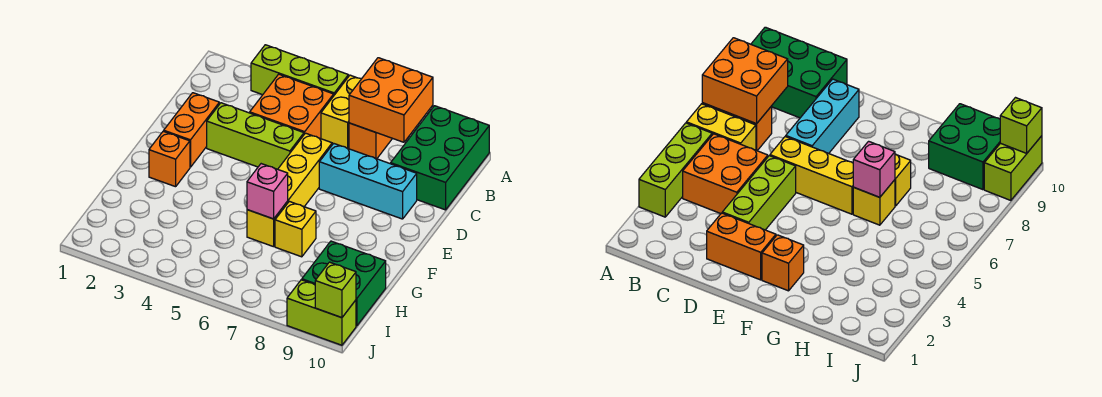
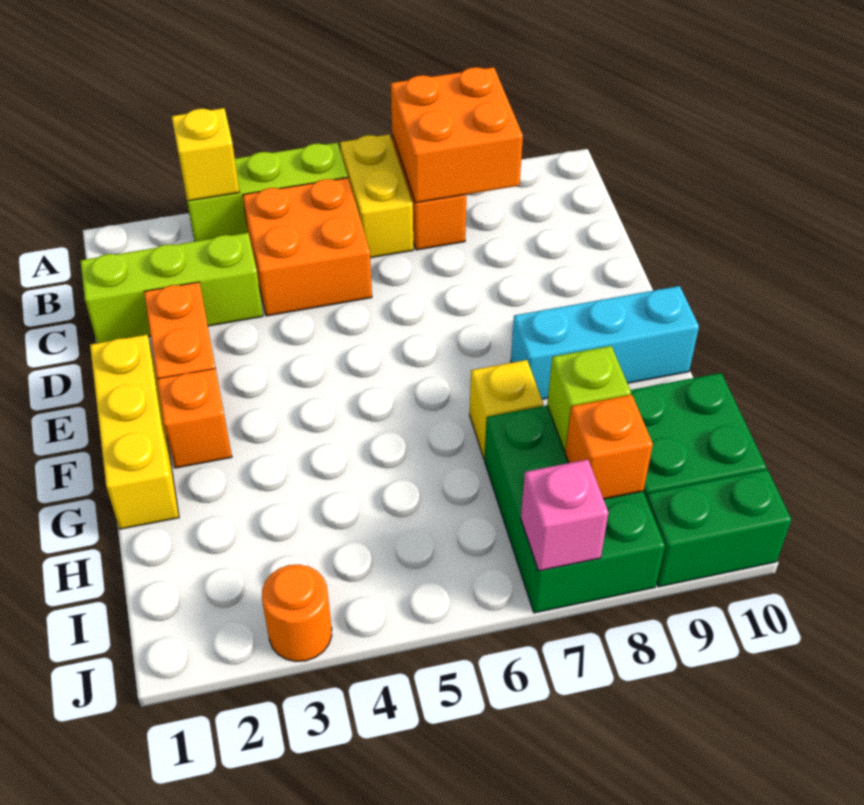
green brick A9:C10 level 1 -> green brick H7:J8 level 1
lime brick D3:D5 level 1 -> lime brick C1:C3 level 1
yellow brick D6:F6 level 1 -> yellow brick E1:G1 level 1
cyan brick D7:D9 level 1 -> cyan brick F8:F10 level 1
yellow brick G6 level 1 -> yellow brick A3 level 2
pink brick G6 level 2 -> pink brick J7 level 2
none -> orange brick I8 level 2
none -> orange round brick J3 level 1
lime brick J9:J10 level 1 -> green brick J9:J10 level 1
lime brick J10 level 2 -> lime brick H8 level 2

